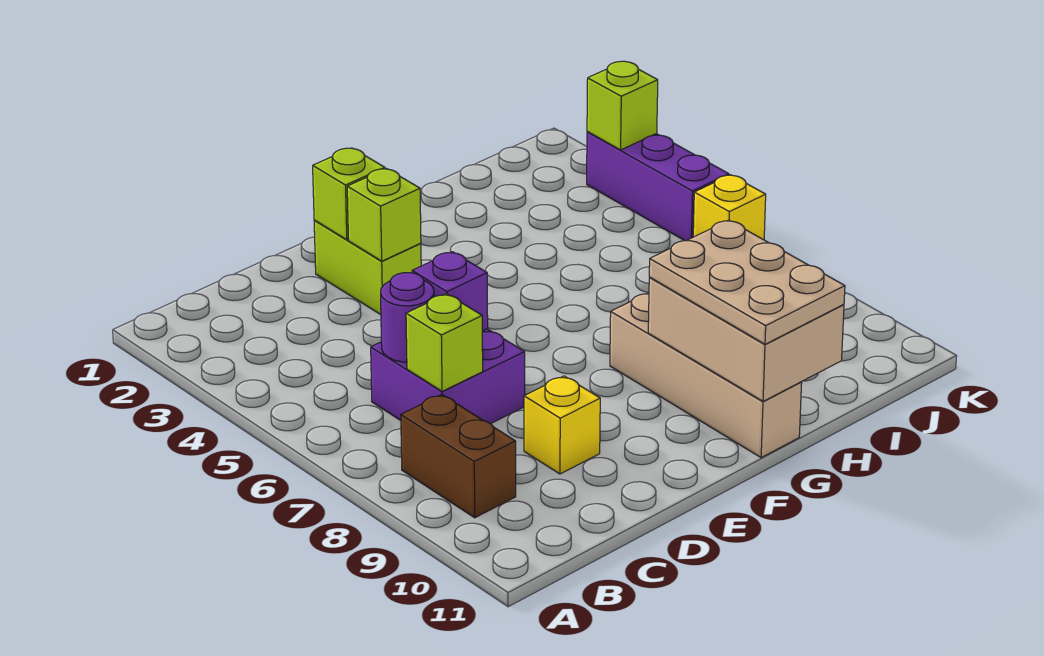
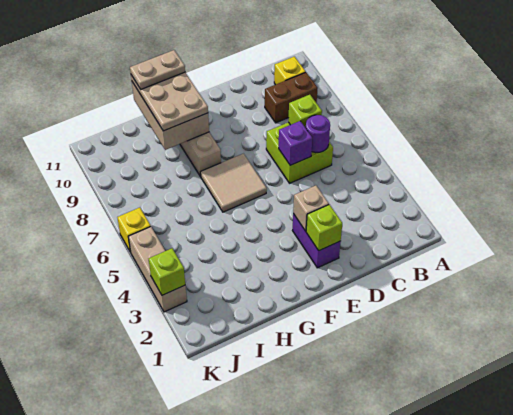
brown brick B8:B9 level 1 -> brown brick B9:C9 level 1
purple brick C6:D7 level 1 -> lime brick C6:D7 level 1
yellow brick D9 level 1 -> yellow brick B10 level 1
lime brick E2:E3 level 1 -> purple brick E2:E3 level 1
lime brick E3 level 2 -> tan brick E3 level 2
none -> tan tile F6:G7 level 1
none -> tan plate G11:H11 level 4
purple brick K3:K5 level 1 -> tan brick K3:K5 level 1

